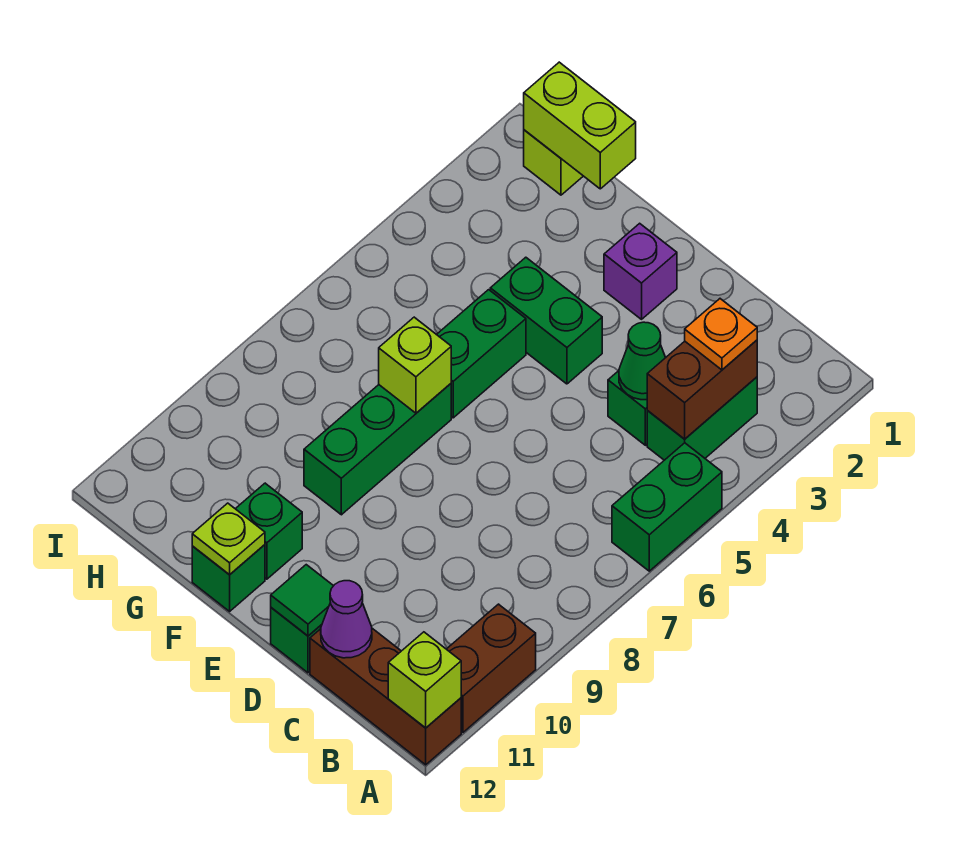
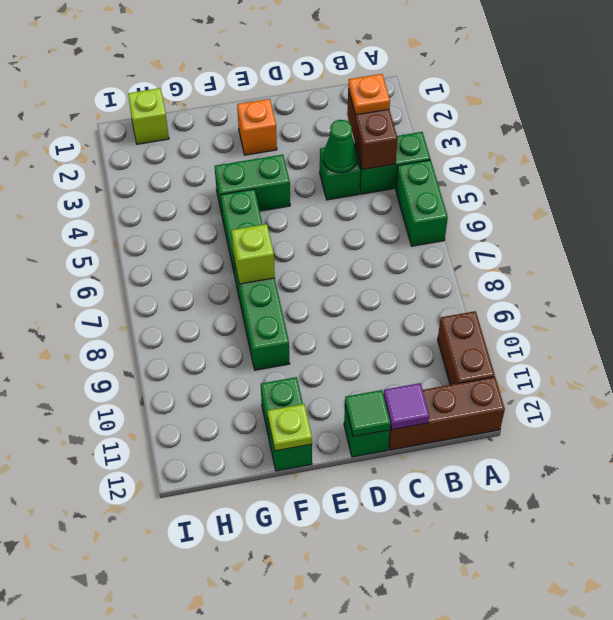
lime brick A12 level 2 -> none
green brick B3:B4 level 1 -> green brick A4:B4 level 1
purple cone C12 level 2 -> purple tile C12 level 2
purple brick E2 level 1 -> orange brick E2 level 1
lime brick G1:H1 level 2 -> none

